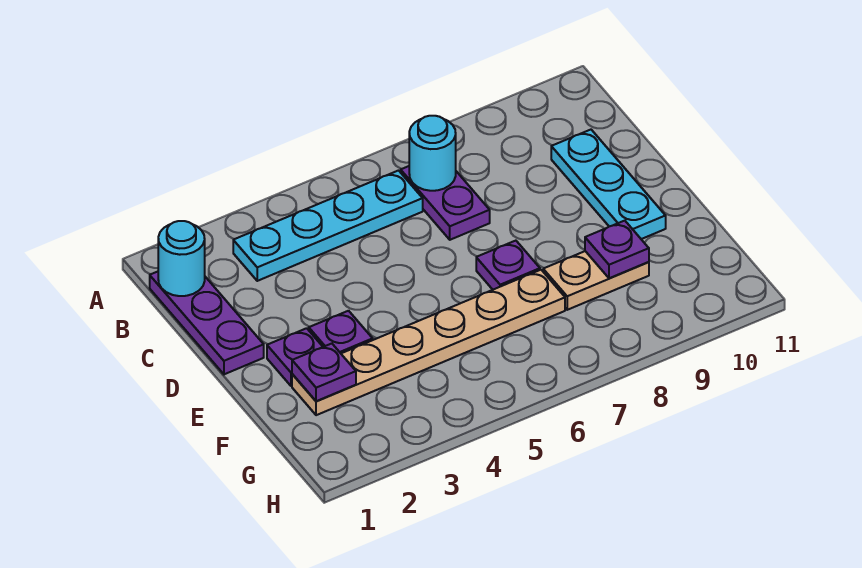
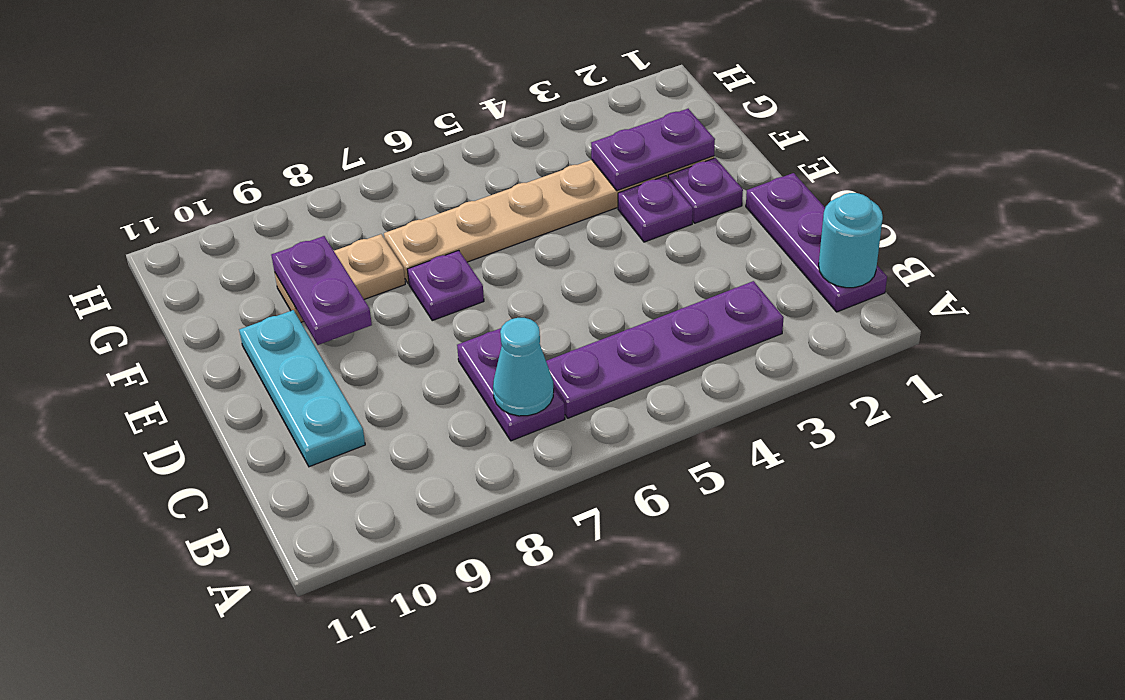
cyan plate B3:B6 level 1 -> purple plate B3:B6 level 1
cyan round brick B7 level 2 -> cyan cone B7 level 2
purple plate F2 level 2 -> purple plate F2:F3 level 2
purple plate F9 level 2 -> purple plate E9:F9 level 2

